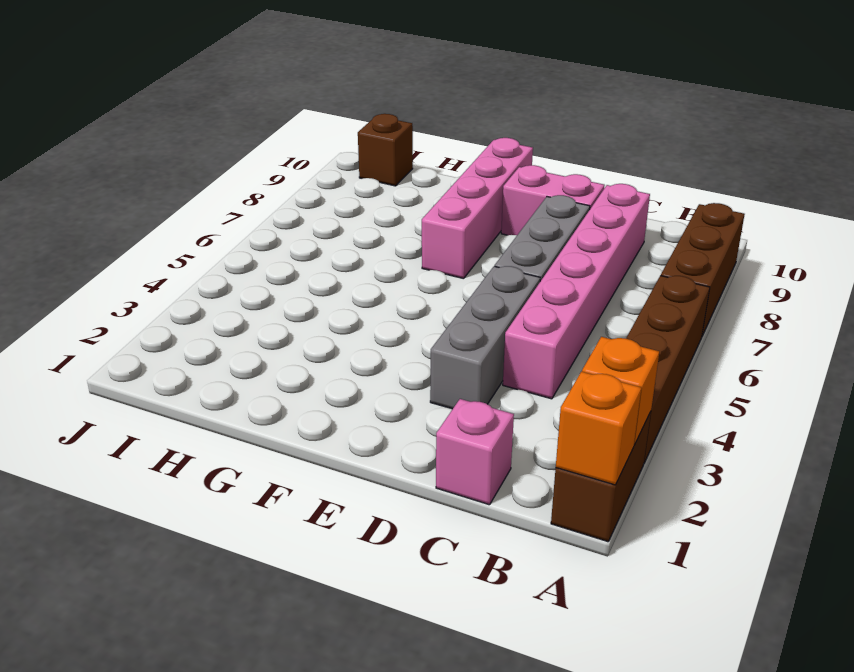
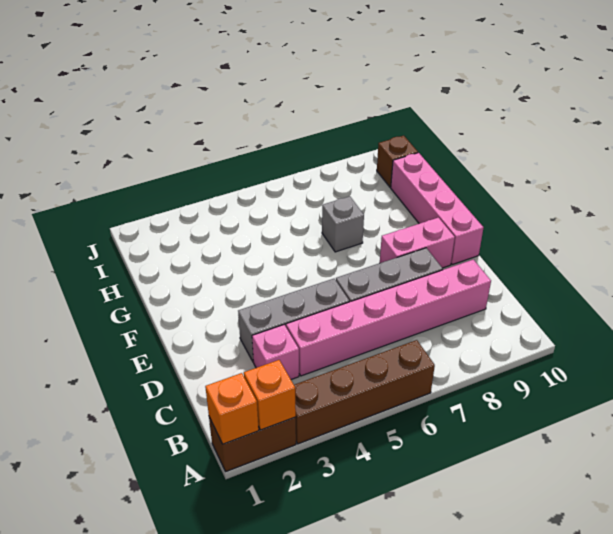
brown brick A7:A9 level 1 -> none
pink brick C1 level 1 -> pink brick C3 level 1
pink brick D9:E9 level 1 -> pink brick E8:E9 level 1
pink brick F7:F10 level 1 -> pink brick E10:H10 level 1
none -> grey brick G7 level 1

